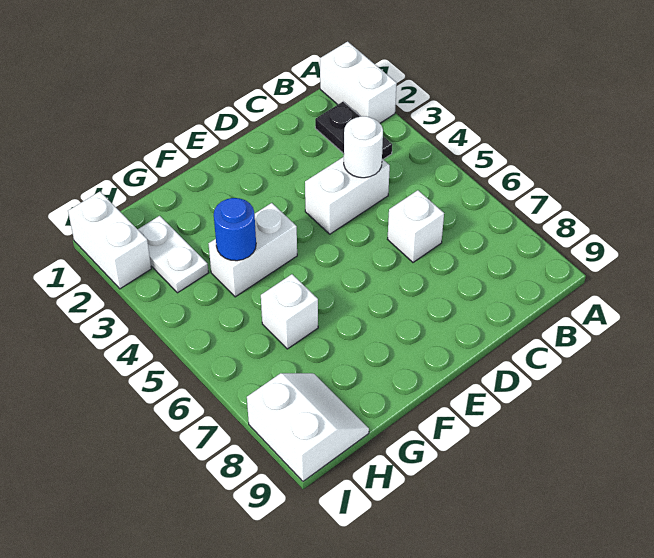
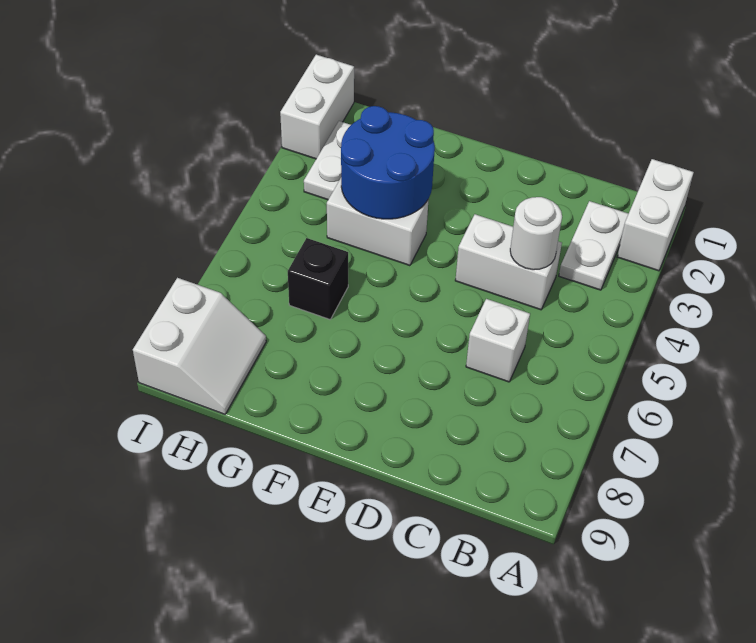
black plate B2:B3 level 1 -> white plate B2:B3 level 1
blue round brick G4 level 2 -> blue round brick F3:G4 level 2
white brick G6 level 1 -> black brick G6 level 1

